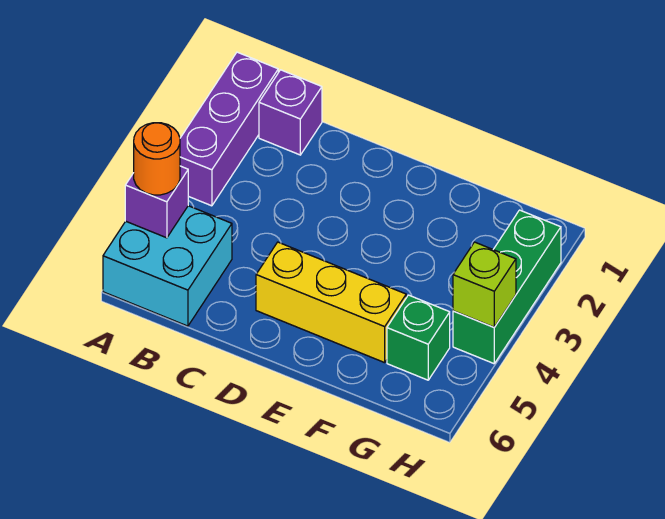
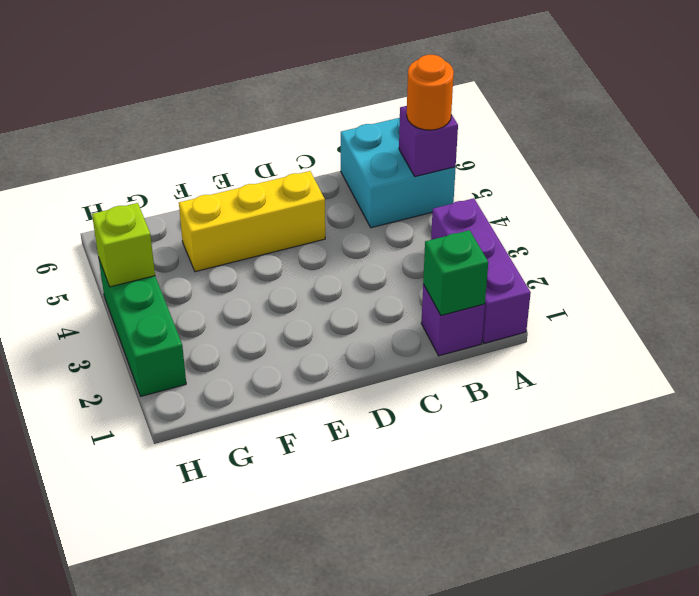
green brick G5 level 1 -> green brick B1 level 2

